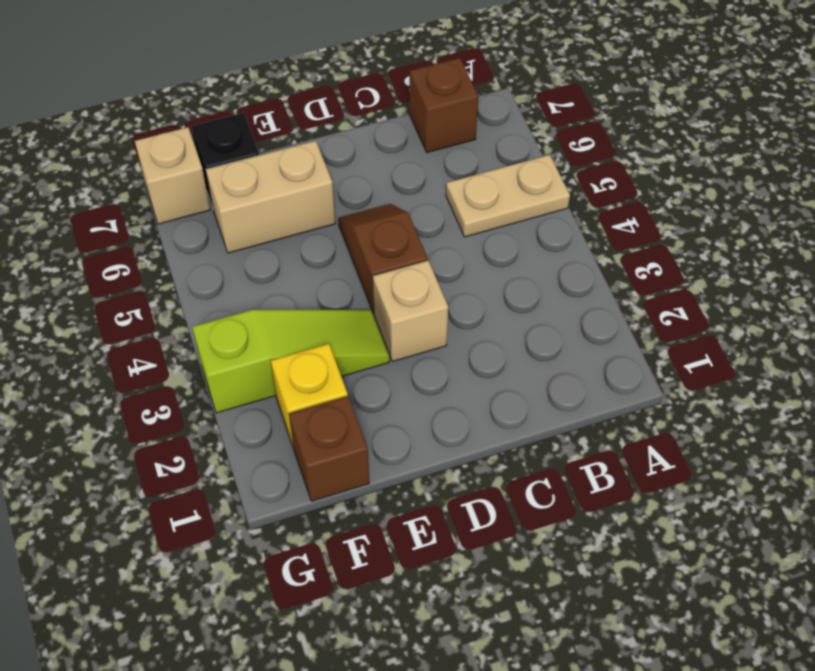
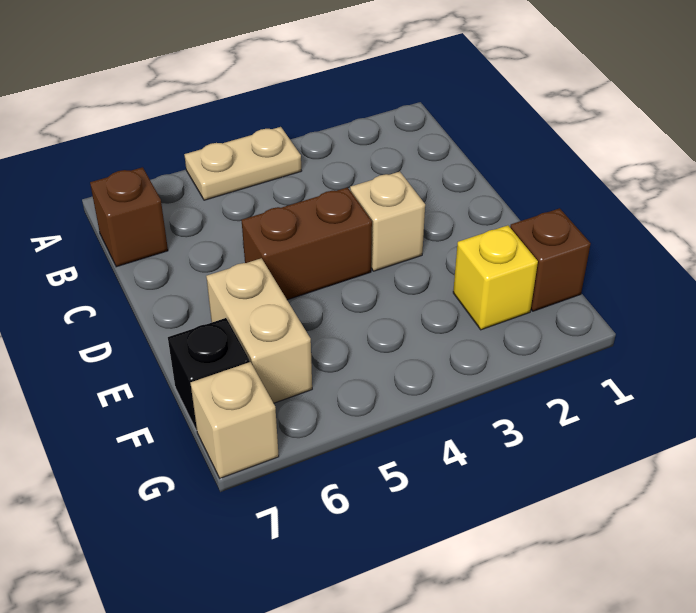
tan plate A5:B5 level 1 -> tan plate A4:A5 level 1
brown slope D4:D5 level 1 top 4 -> brown brick D4:D5 level 1
lime slope E3:G3 level 1 top G -> none

